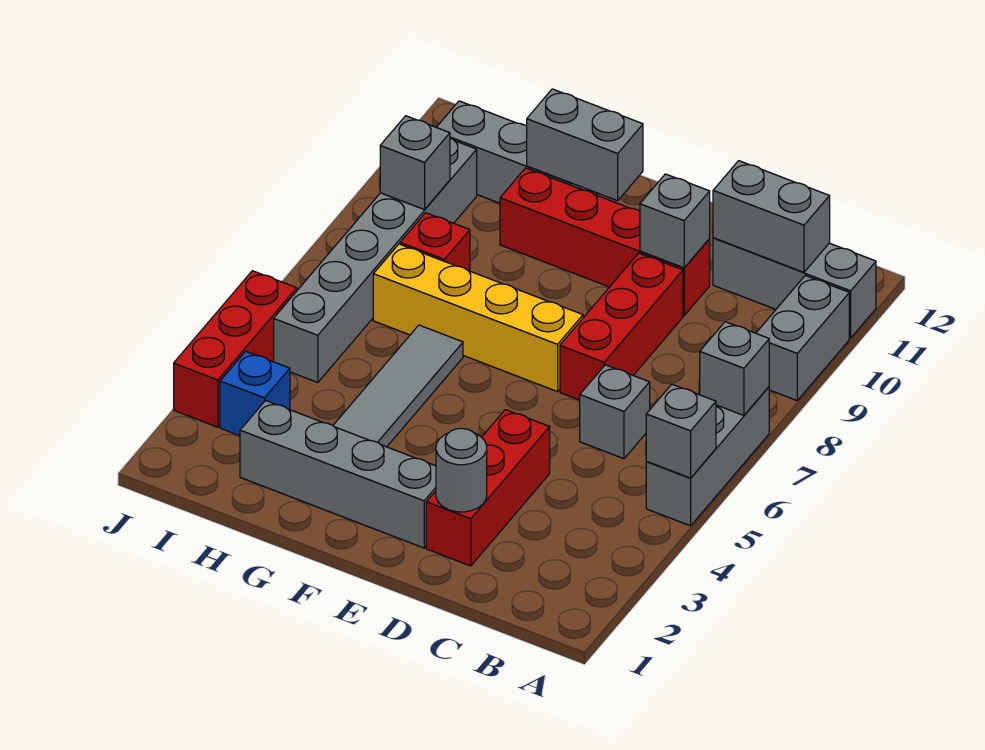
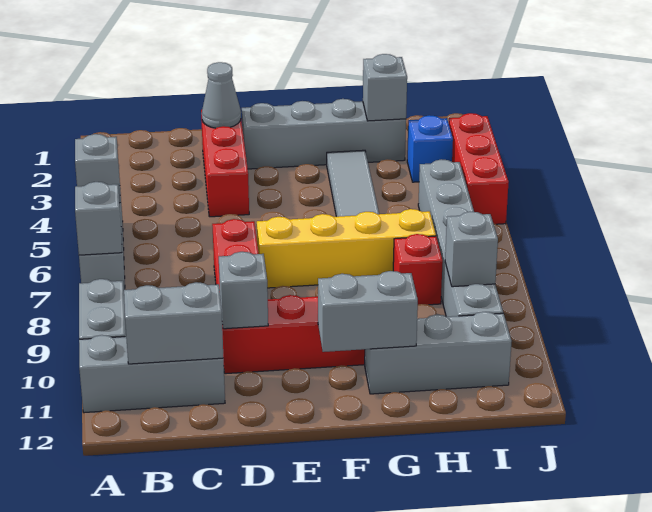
grey brick C6 level 1 -> grey brick H2 level 2
grey round brick D2 level 2 -> grey cone D2 level 2

